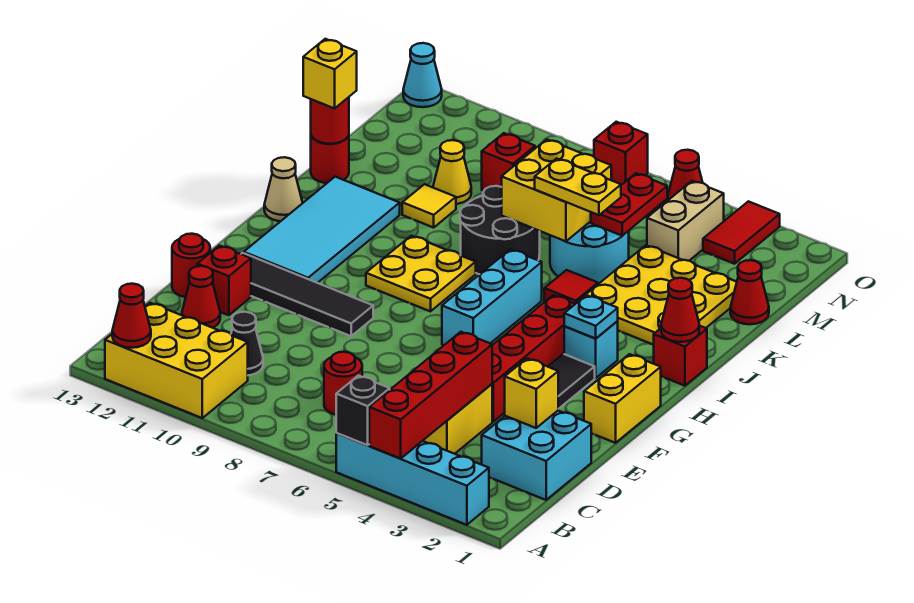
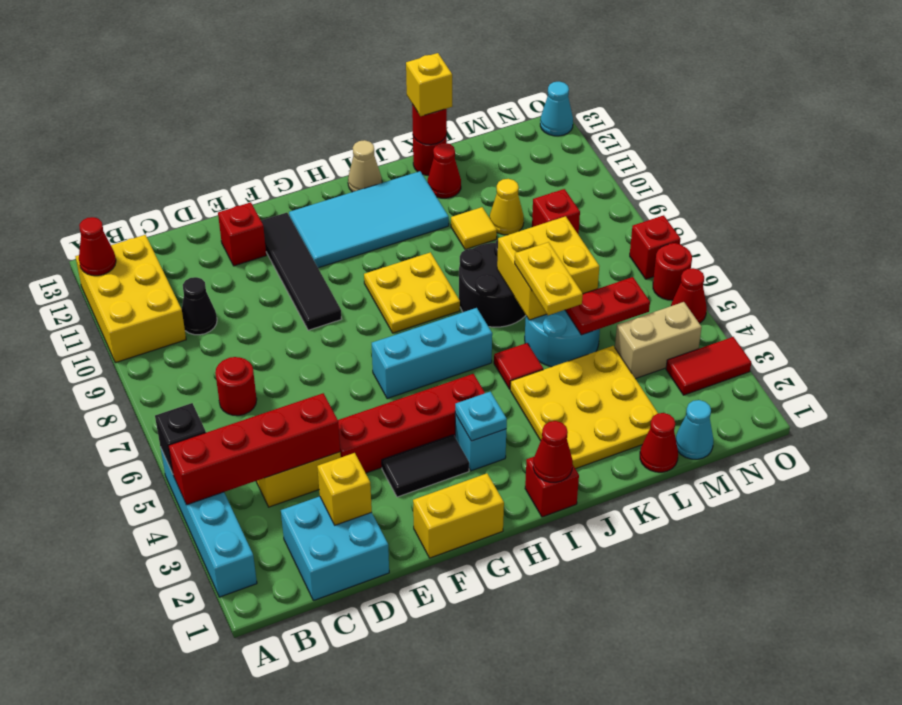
red cone D12 level 1 -> red cone K12 level 1
red round brick E13 level 1 -> red round brick O6 level 1
none -> cyan cone M1 level 1

